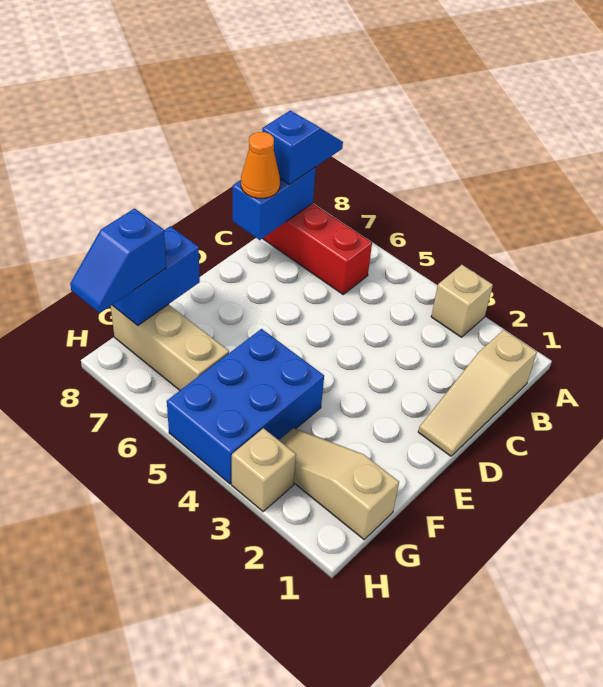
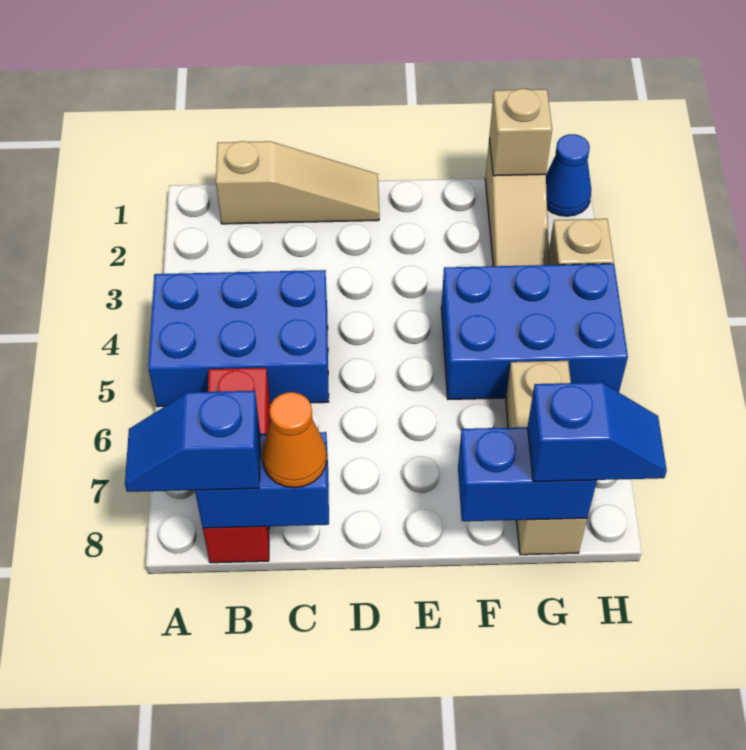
tan brick A3 level 1 -> tan brick G1 level 2
none -> blue brick A4:C5 level 1
none -> blue cone H1 level 1

